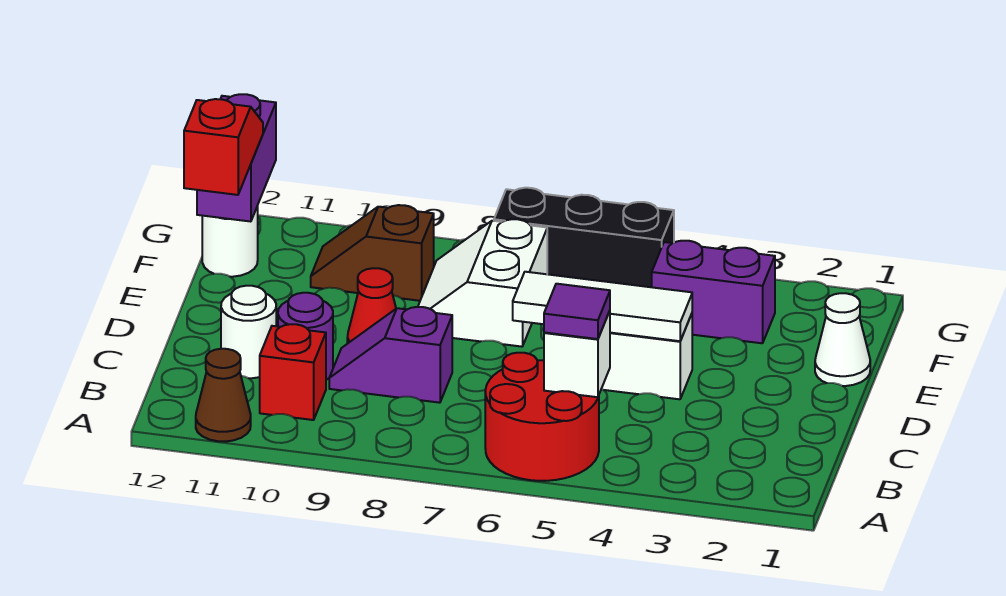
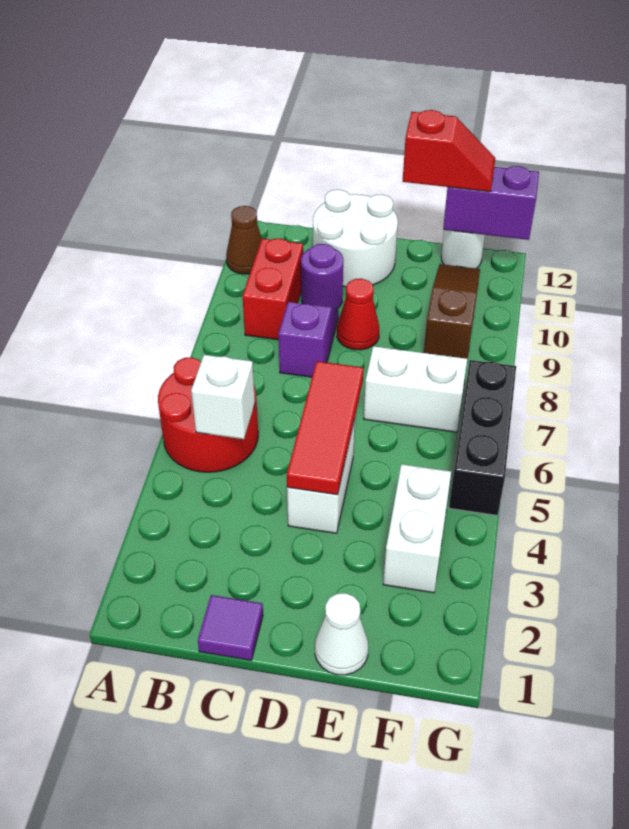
purple tile B5 level 3 -> purple tile C1 level 1
red brick B10 level 1 -> red brick B9:B10 level 1
white round brick C11 level 1 -> white round brick C11:D12 level 1
white tile D4:D6 level 2 -> red tile D4:D6 level 2
purple brick F3:F4 level 1 -> white brick F3:F4 level 1
brown slope F9:F10 level 1 top 9 -> brown slope F9:F11 level 1 top 9

